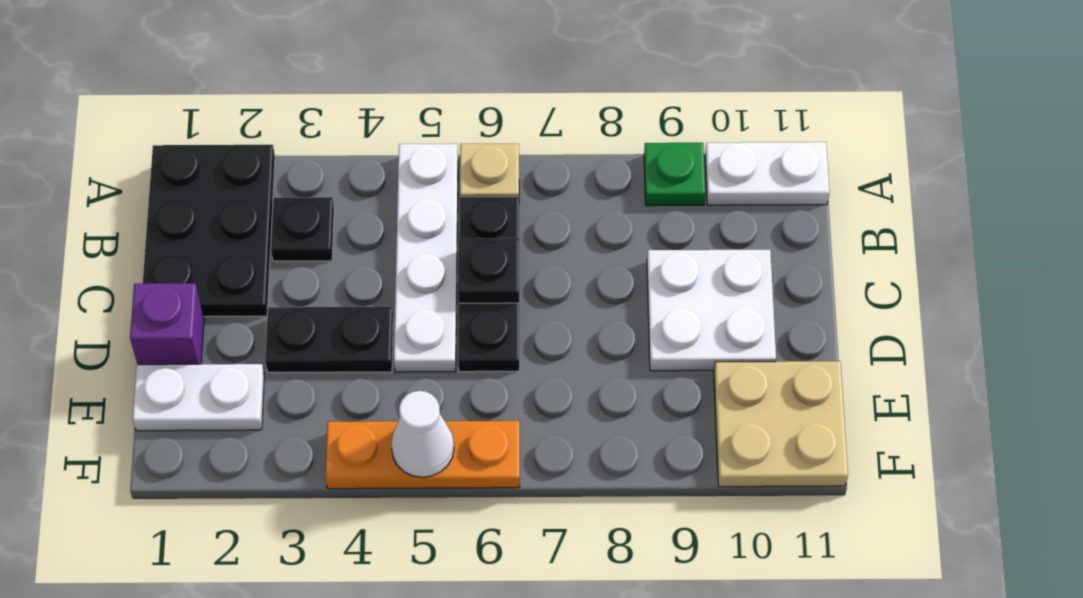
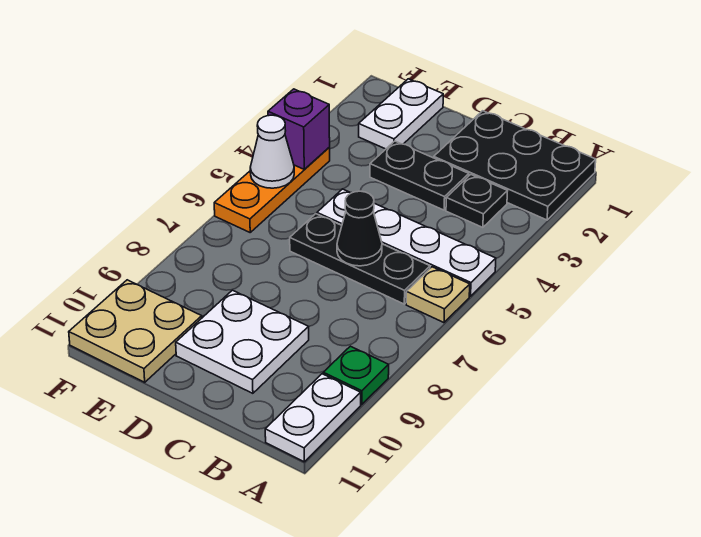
black plate C6 level 2 -> black cone C6 level 2
purple brick D1 level 1 -> purple brick F4 level 2
black plate D3:D4 level 1 -> black plate C3:D3 level 1

